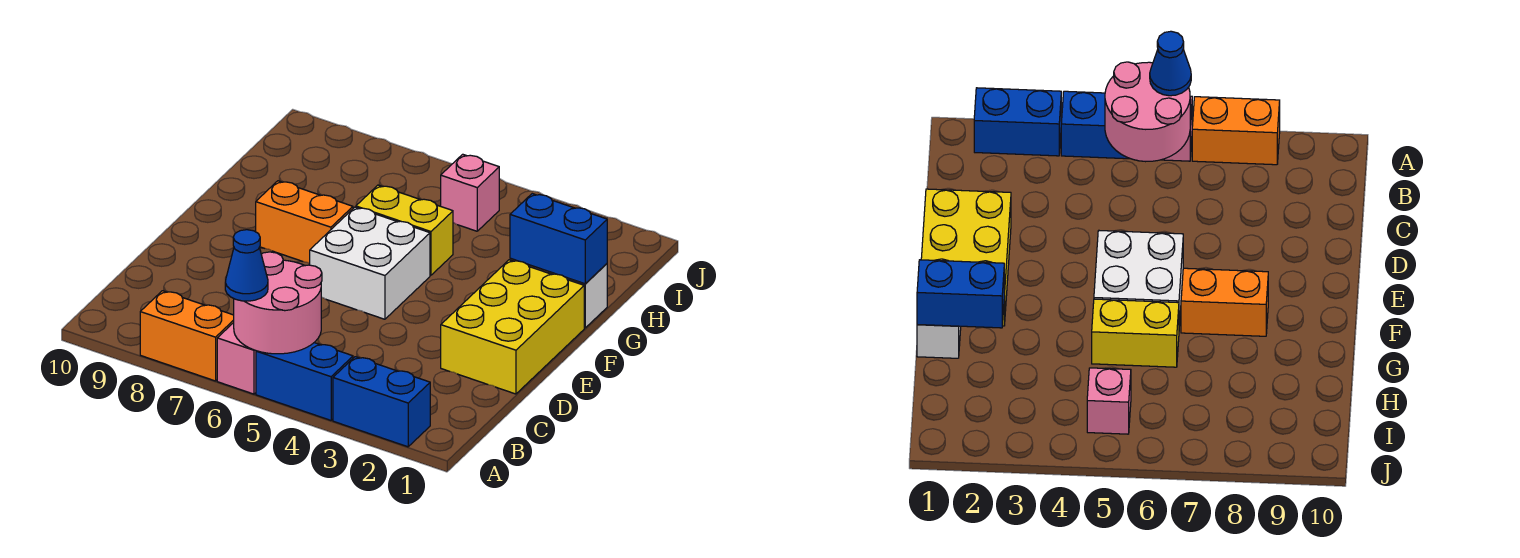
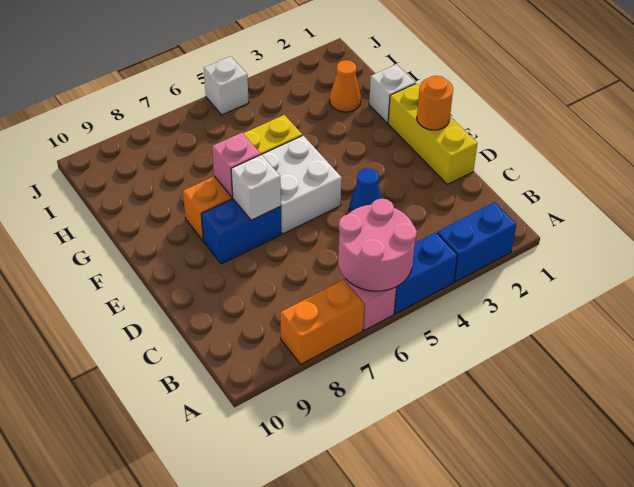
blue cone A6 level 3 -> blue cone D4 level 1
yellow brick D1:F2 level 1 -> yellow brick D1:F1 level 1
none -> orange round brick E1 level 2
none -> white brick E7 level 2
blue brick G1:G2 level 2 -> blue brick E7:E8 level 1
none -> orange cone H2 level 1
pink brick I5 level 1 -> pink brick F7 level 2
none -> white brick J5 level 1

